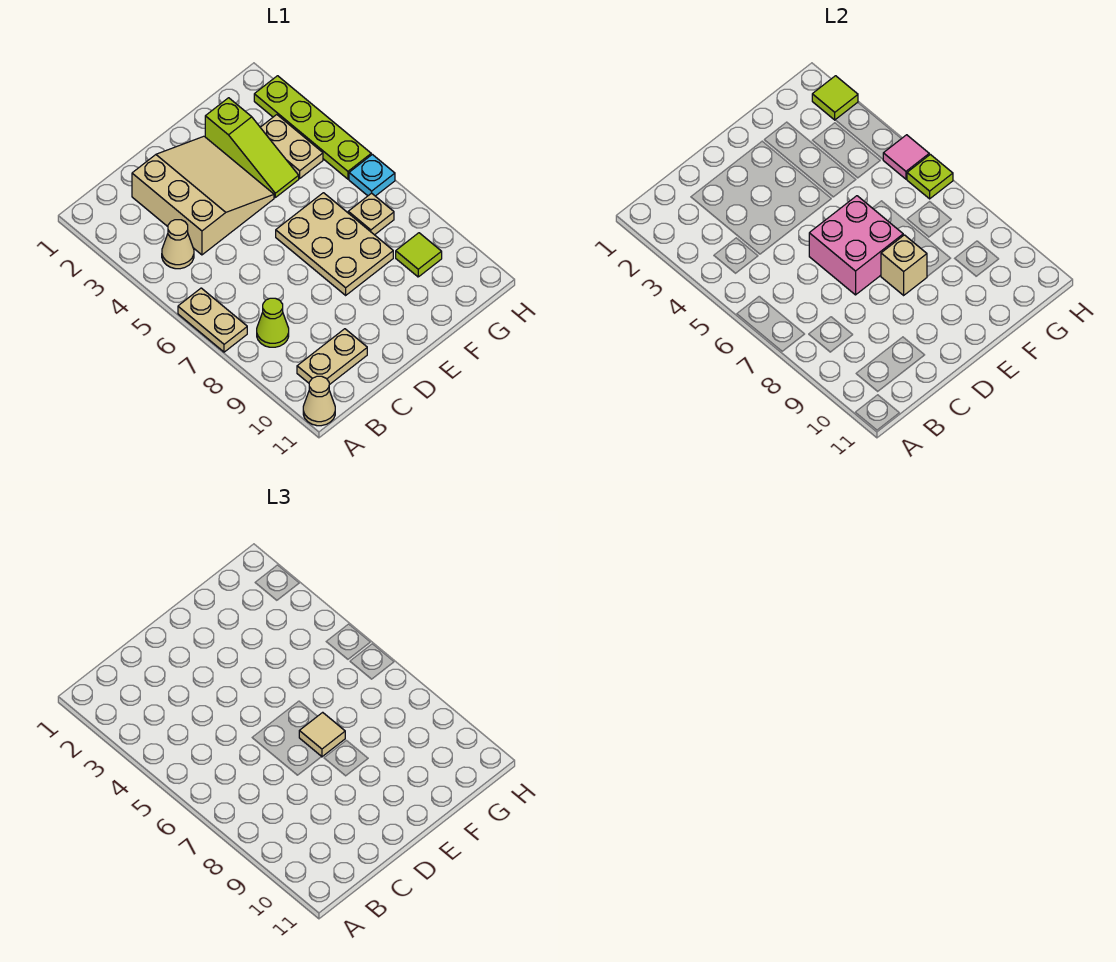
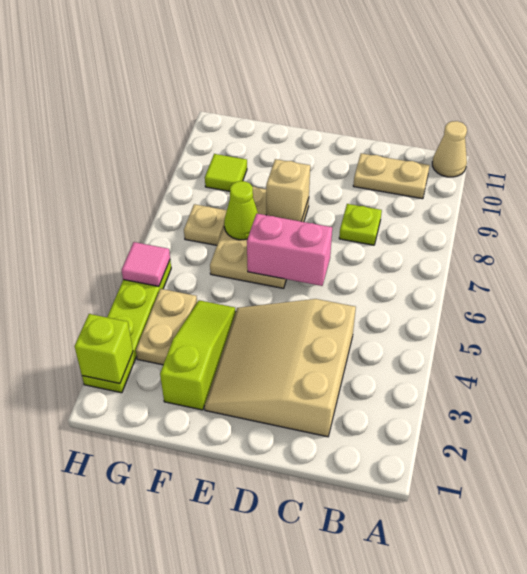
tan plate A6:A7 level 1 -> none
tan cone B4 level 1 -> none
lime cone B8 level 1 -> lime cone F7 level 2
pink brick D6:E7 level 2 -> pink brick D6:E6 level 2
tan tile E7 level 3 -> none
lime tile H2 level 2 -> lime brick H2 level 2
cyan plate H6 level 1 -> none
lime plate H6 level 2 -> lime plate C8 level 1

